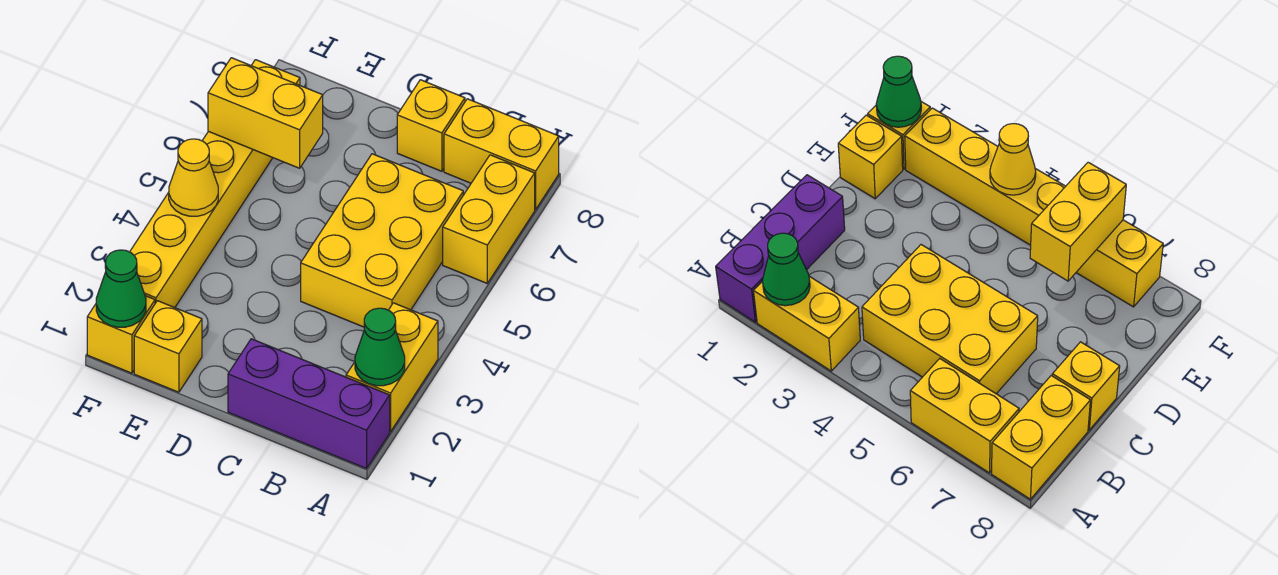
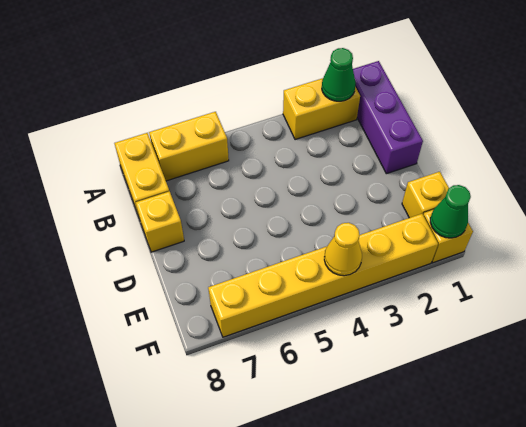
yellow brick B4:C6 level 1 -> none
yellow brick E6:F6 level 2 -> none

